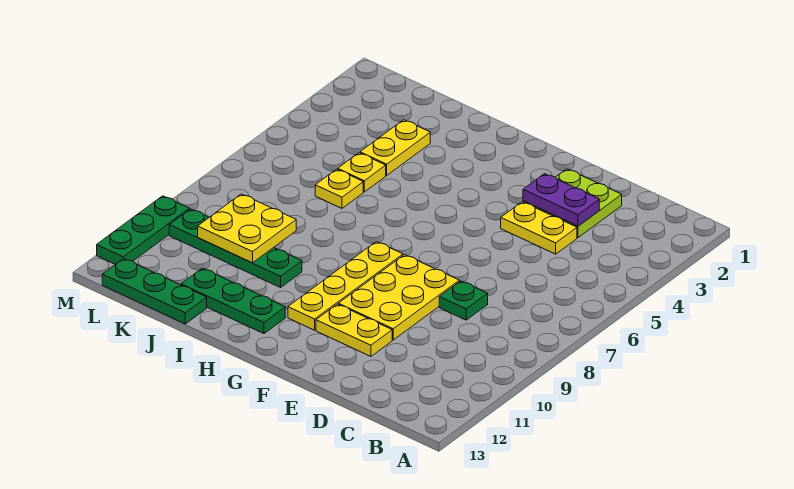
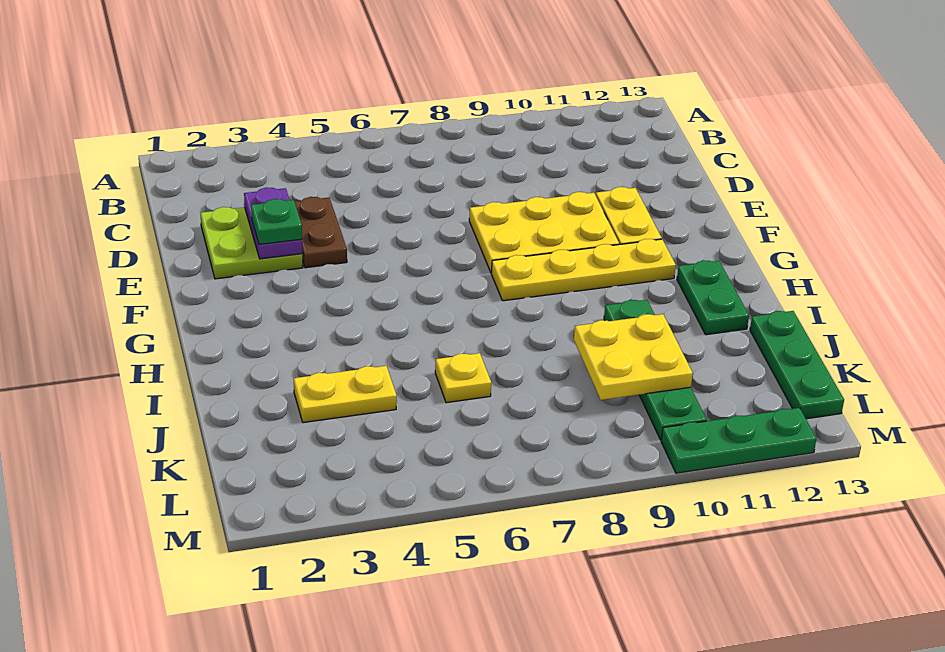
yellow plate D4:E4 level 1 -> brown plate D4:E4 level 1
green plate D8 level 1 -> green plate E3 level 3
green plate H12:J12 level 1 -> green plate H12:I12 level 1
yellow plate J5 level 1 -> none

